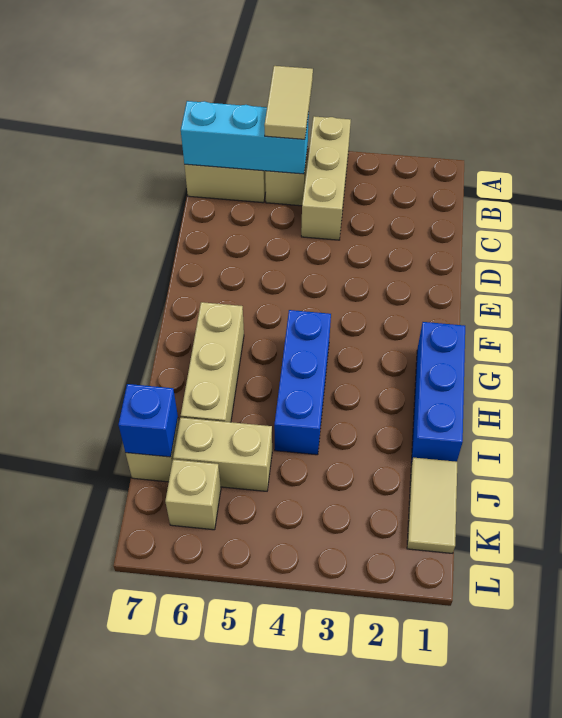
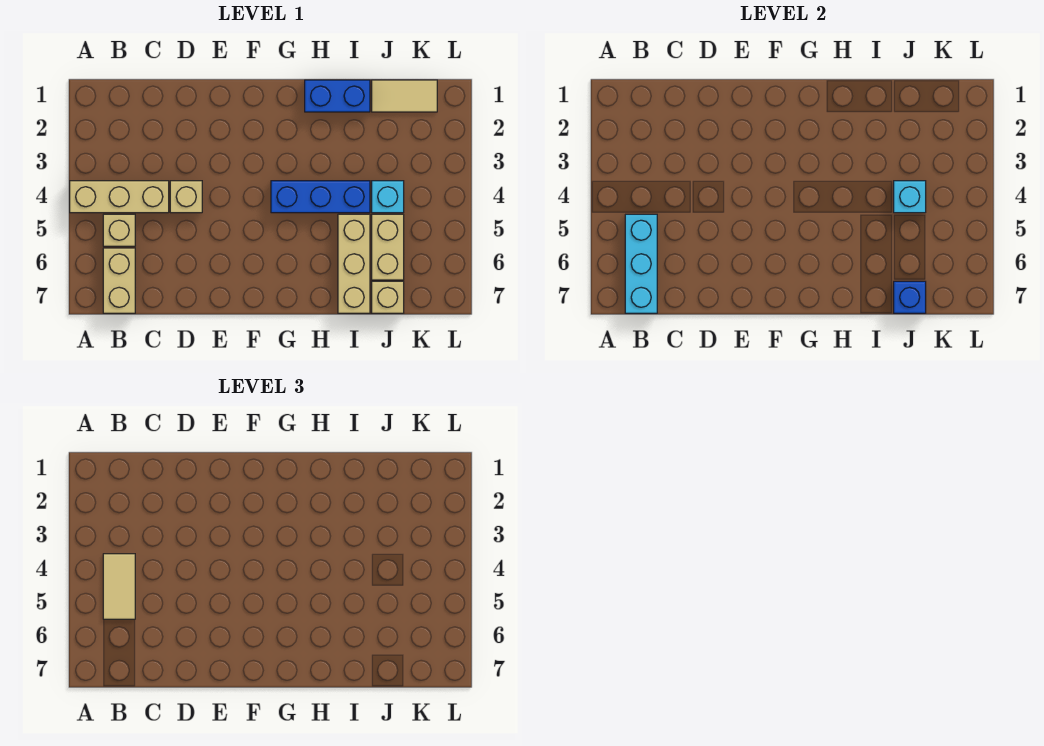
tan tile A5:B5 level 3 -> tan tile B4:B5 level 3
blue brick G1:I1 level 1 -> blue brick H1:I1 level 1
tan brick G6:I6 level 1 -> tan brick I5:I7 level 1
none -> cyan brick J4 level 1
none -> cyan brick J4 level 2
tan brick K6 level 1 -> tan brick D4 level 1

